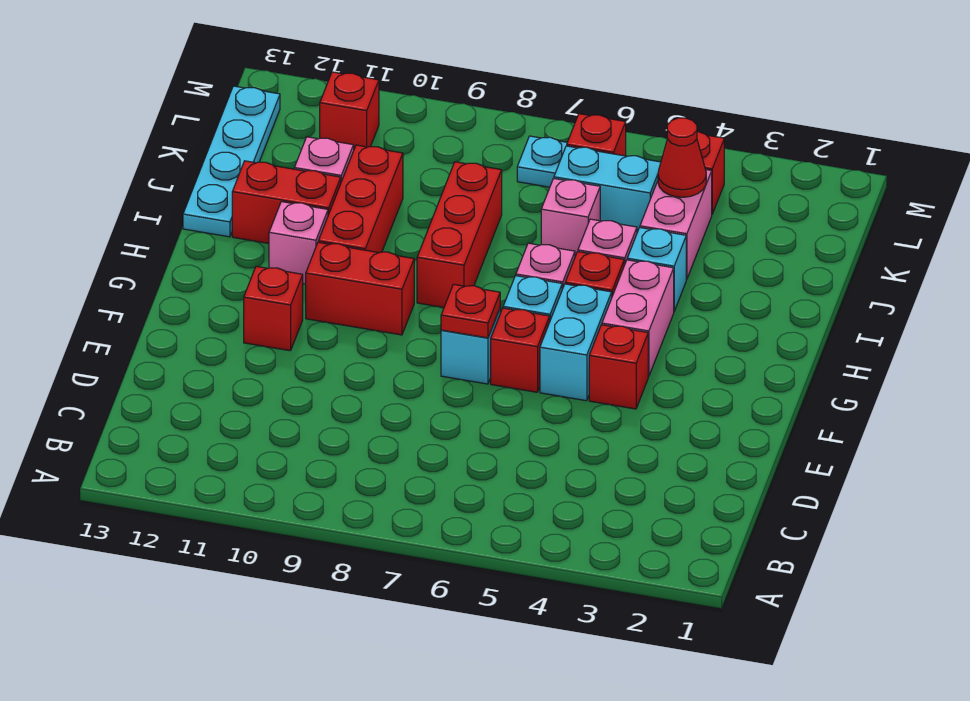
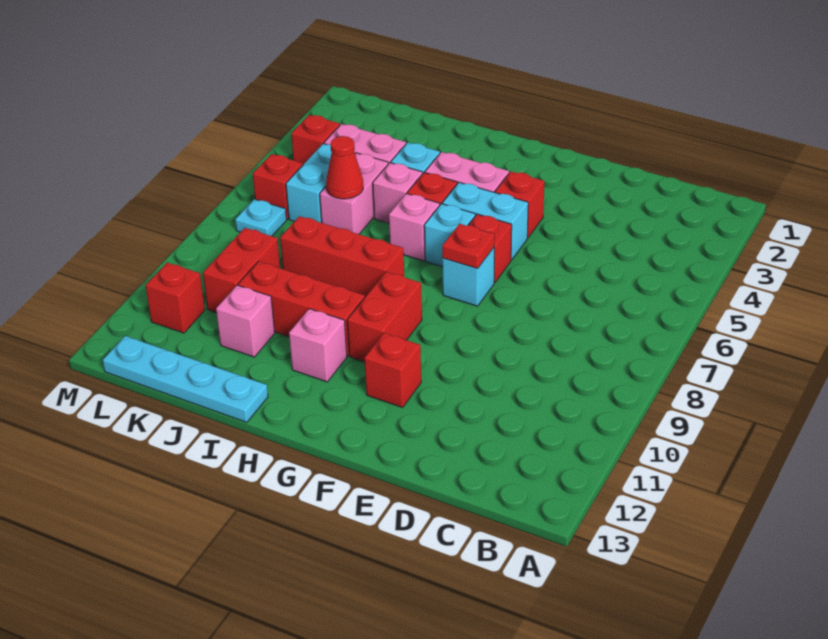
red brick I11:I12 level 1 -> red brick K9:K10 level 1
pink brick J6 level 1 -> pink brick J5:J6 level 1
red cone K4 level 2 -> red cone J6 level 2

